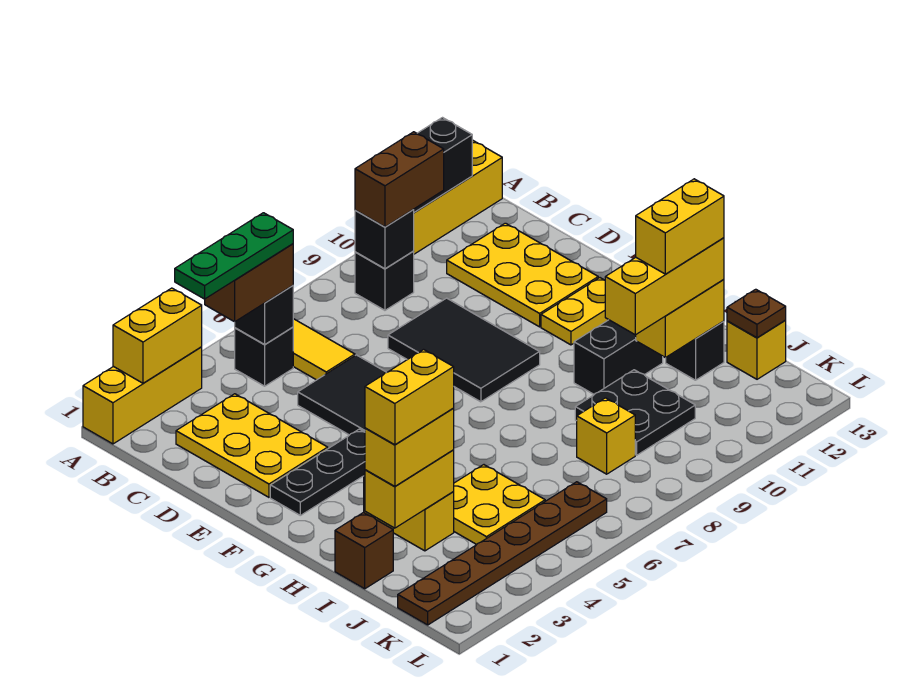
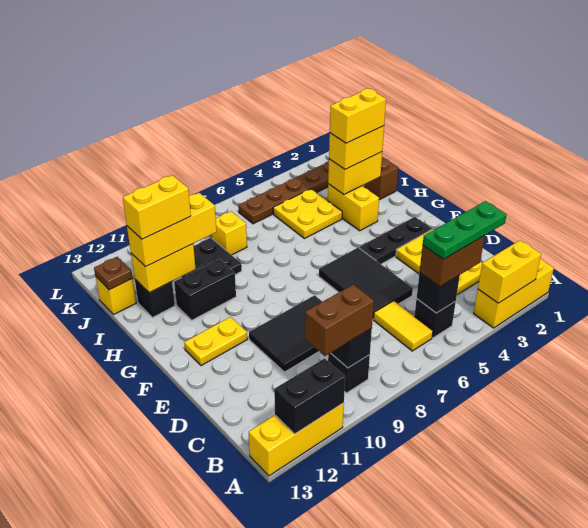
yellow plate C11:E12 level 1 -> none
black tile D8:F9 level 1 -> black tile D8:E10 level 1

